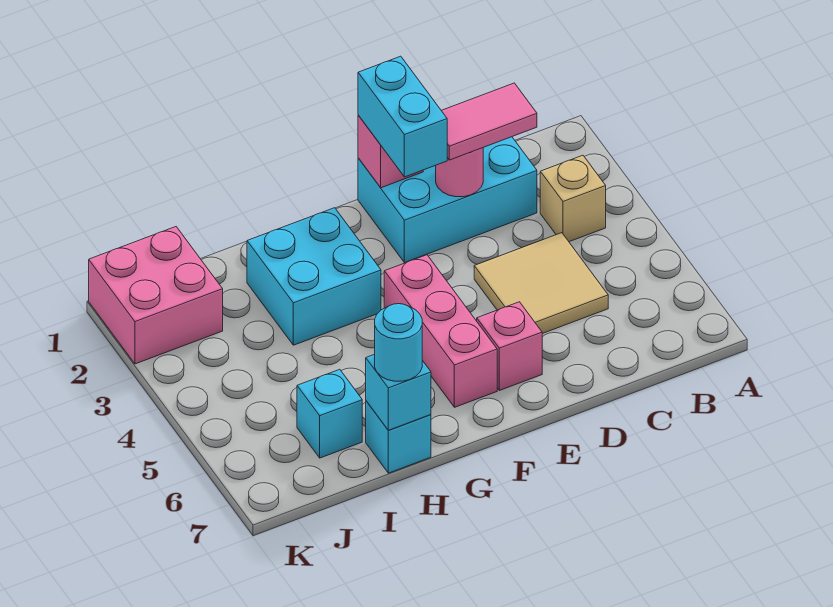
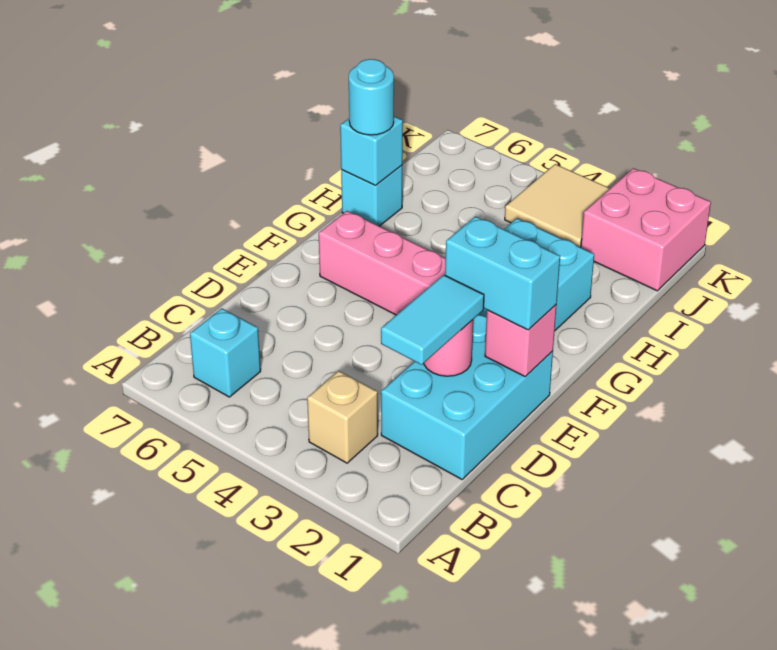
pink tile C2:D2 level 3 -> cyan tile C2:D2 level 3
tan tile C4:D5 level 1 -> tan tile J3:K4 level 1
pink brick E6 level 1 -> none
cyan brick I6 level 1 -> cyan brick B6 level 1

